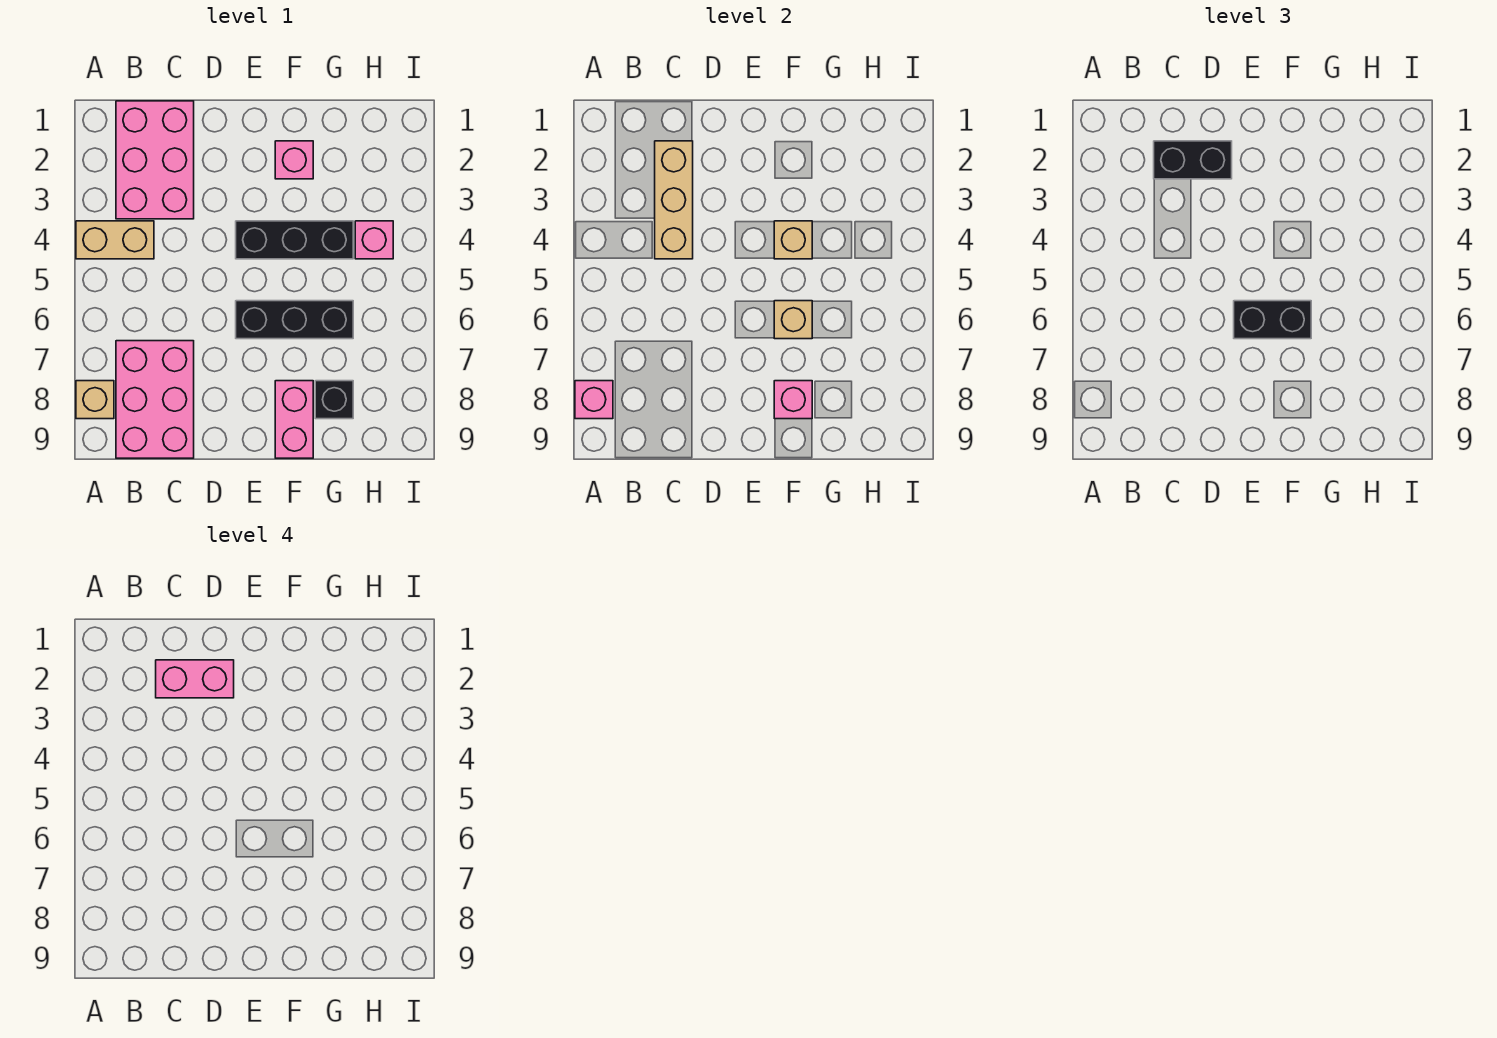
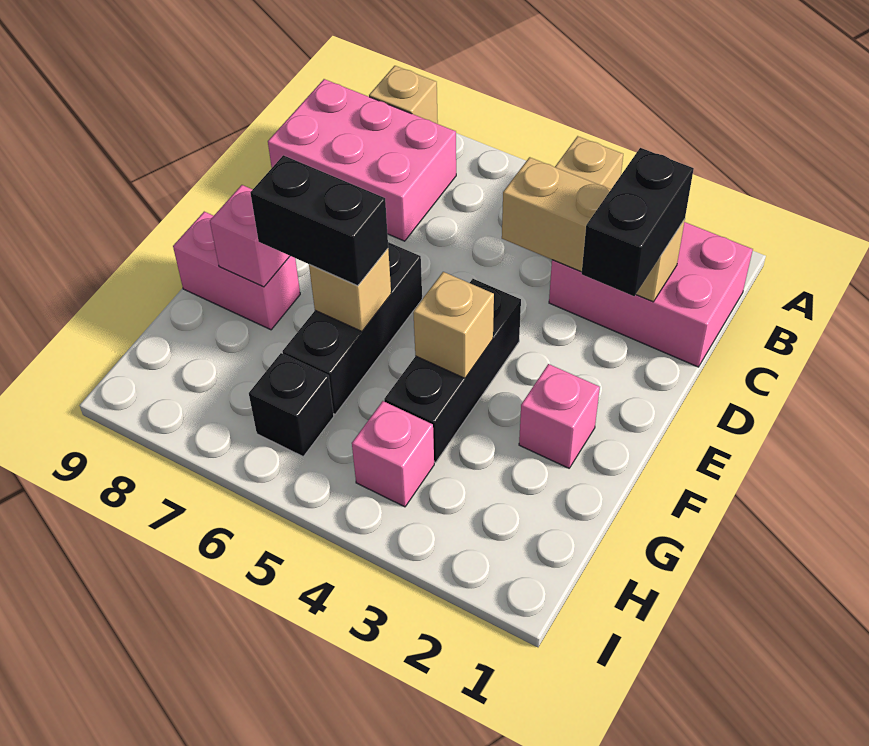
pink brick A8 level 2 -> none
pink brick C2:D2 level 4 -> none
black brick E6:F6 level 3 -> black brick F6:F7 level 3
black brick G8 level 1 -> black brick H6 level 1

